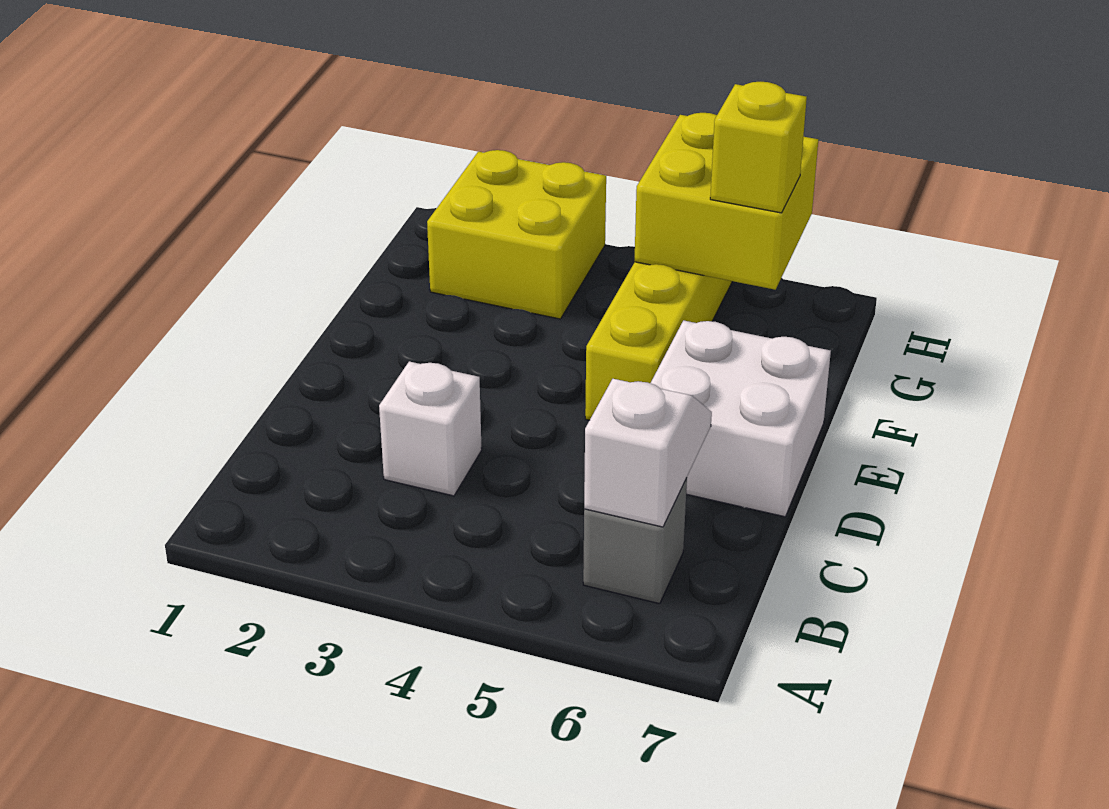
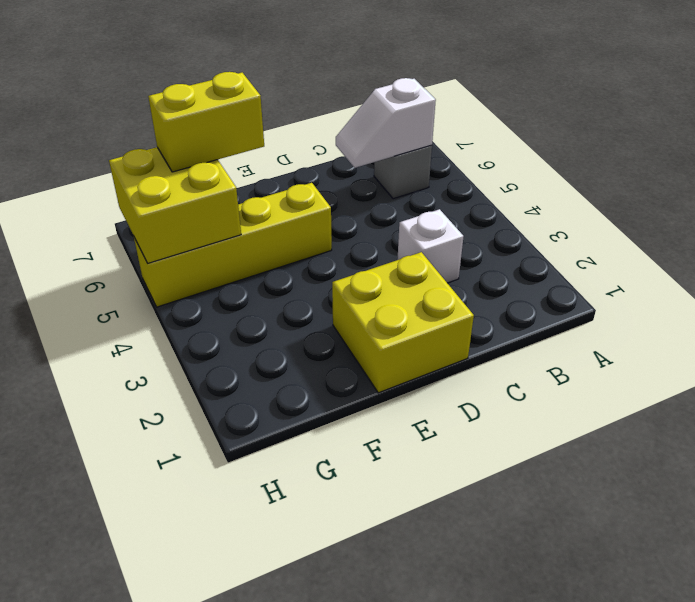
white brick D6:E7 level 1 -> none
yellow brick G2:H3 level 1 -> yellow brick D1:E2 level 1
yellow brick G6 level 3 -> yellow brick F6:G6 level 3

